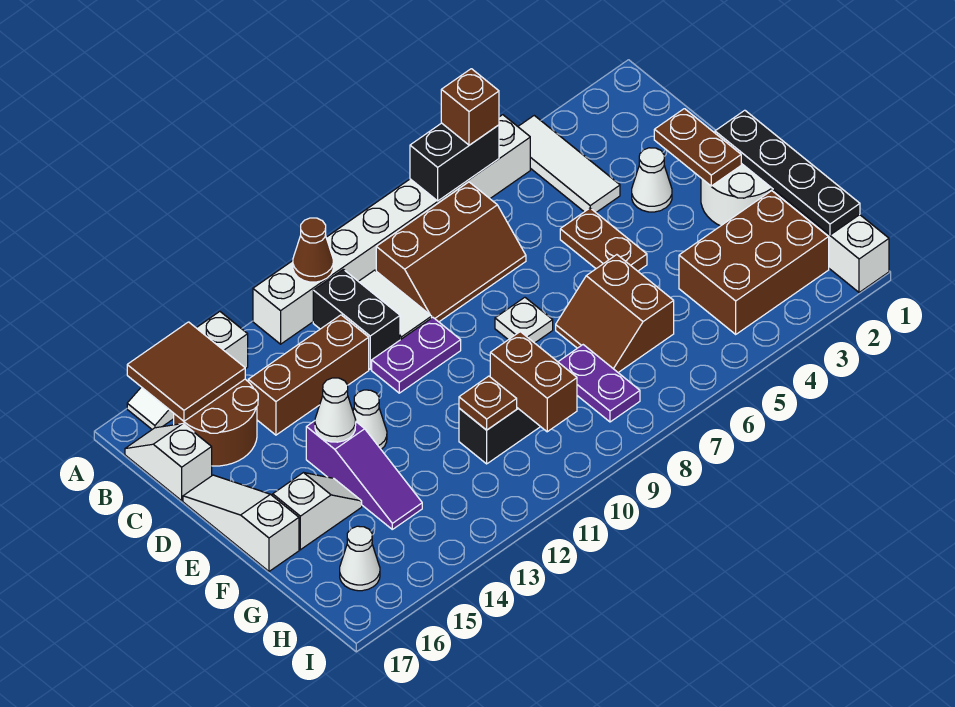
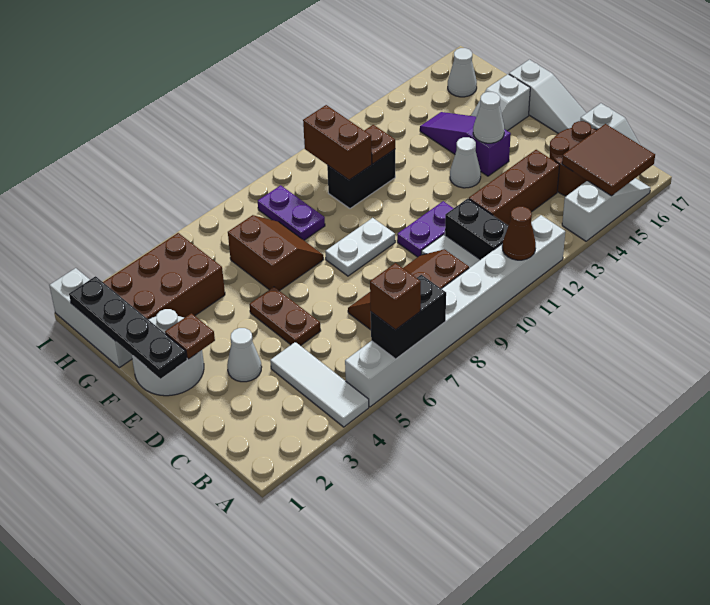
brown plate D2:E2 level 2 -> brown plate E2 level 2
white plate E8 level 1 -> white plate E8:E9 level 1

